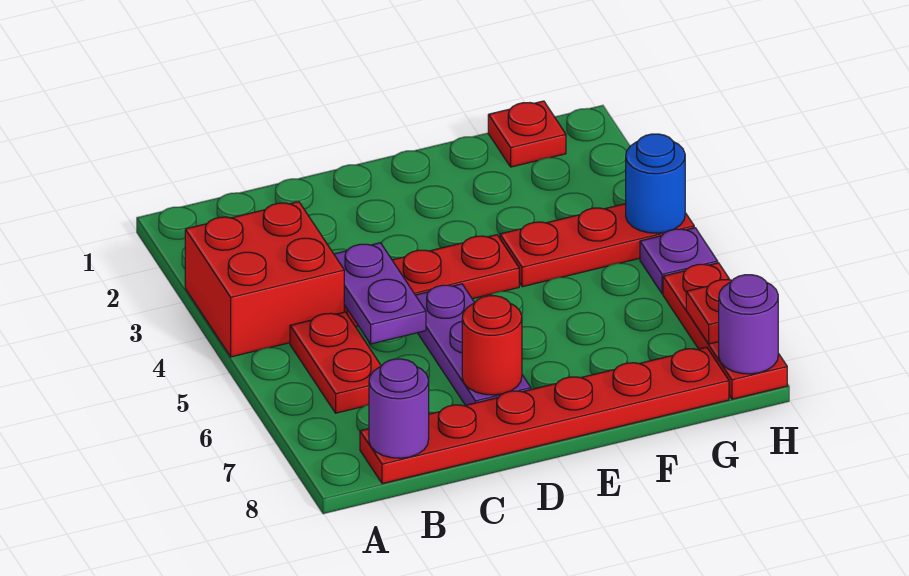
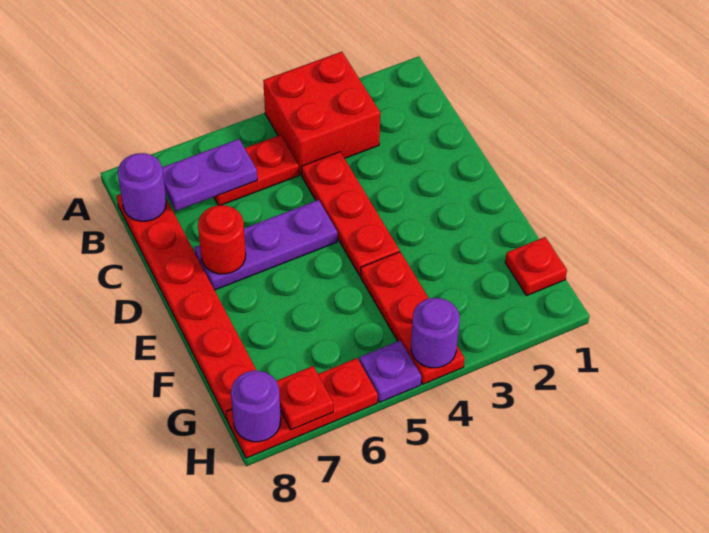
purple plate C4:C5 level 2 -> purple plate B6:B7 level 2
blue round brick H4 level 2 -> purple round brick H4 level 2

